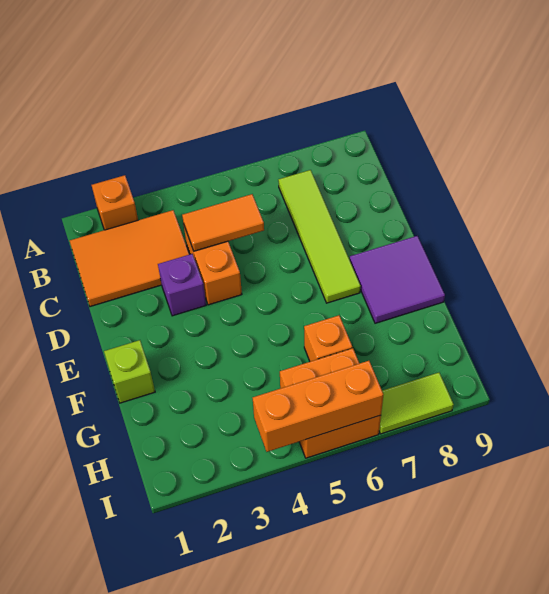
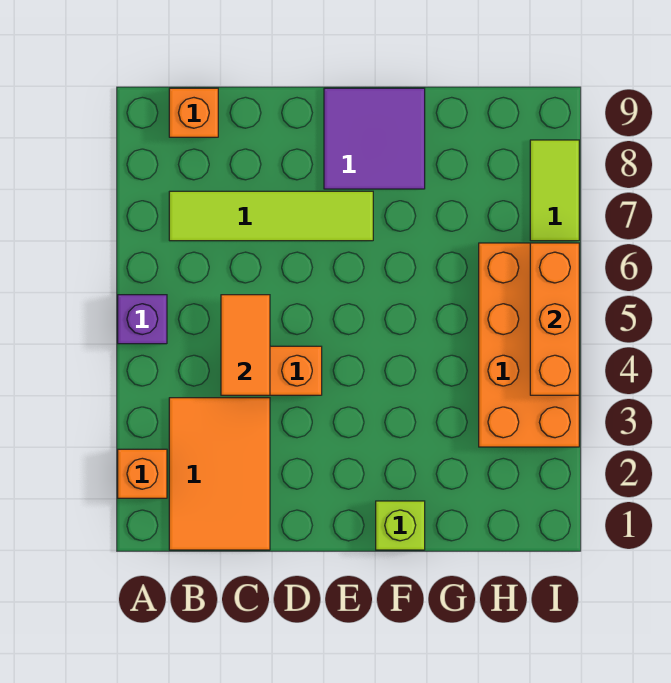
purple brick D3 level 1 -> purple brick A5 level 1
orange brick G6 level 1 -> orange brick B9 level 1
orange brick H5:I6 level 1 -> orange brick H3:I6 level 1

